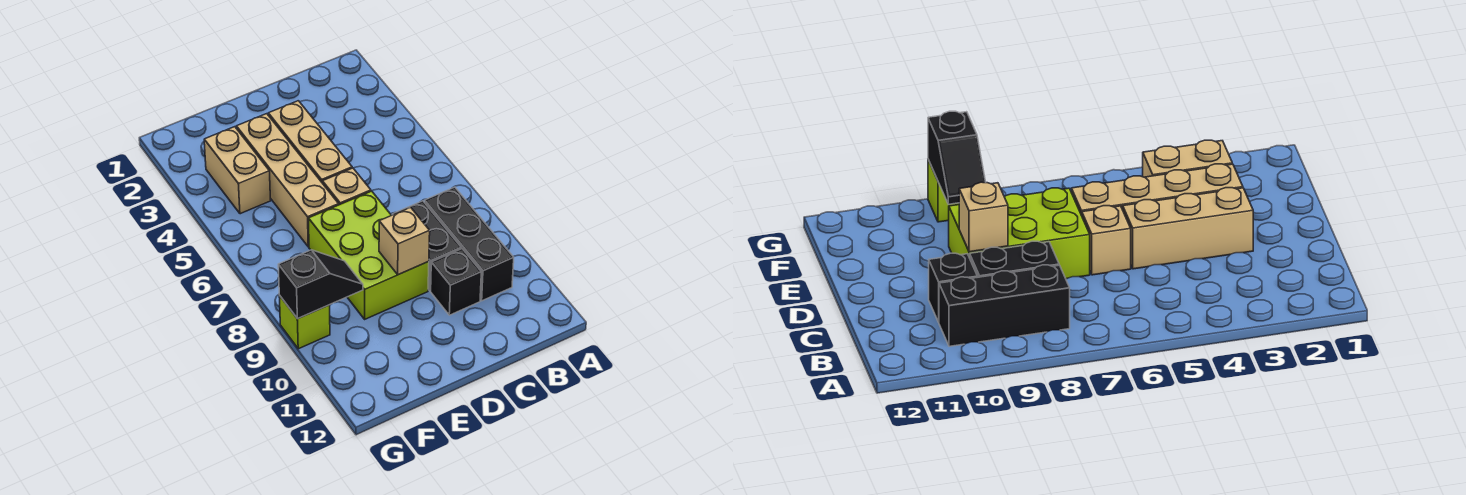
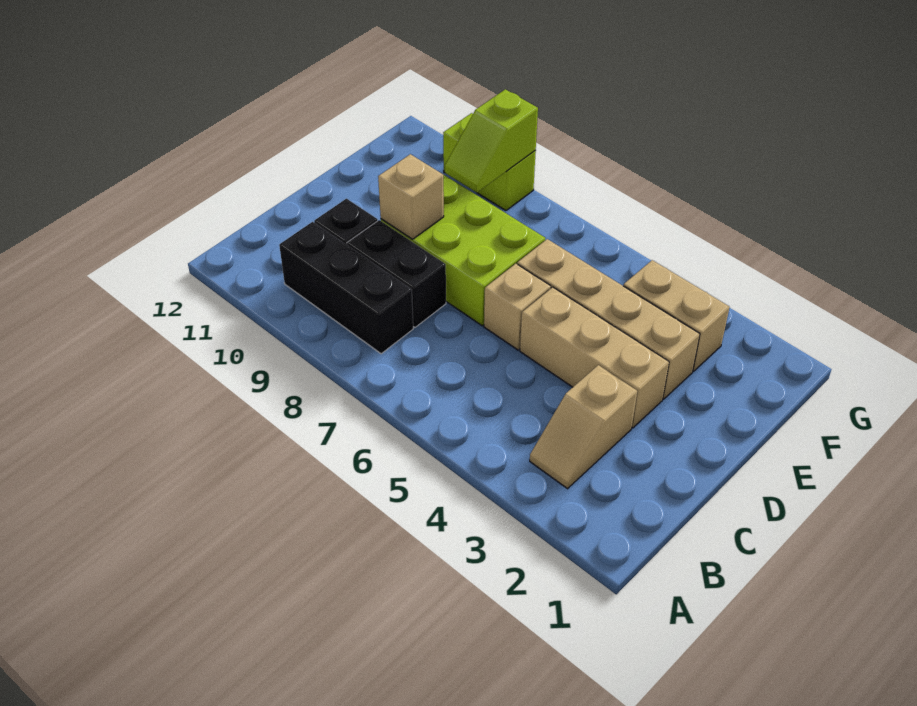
none -> tan slope B3:C3 level 1 top C
black slope F9:G9 level 2 top G -> lime slope F9:G9 level 2 top G
lime brick G9 level 1 -> lime brick G9:G10 level 1

